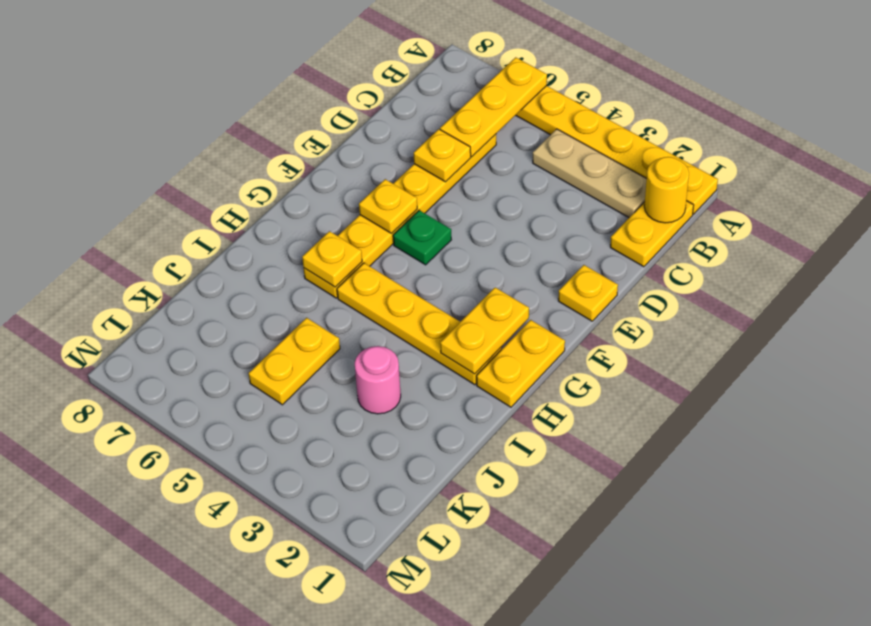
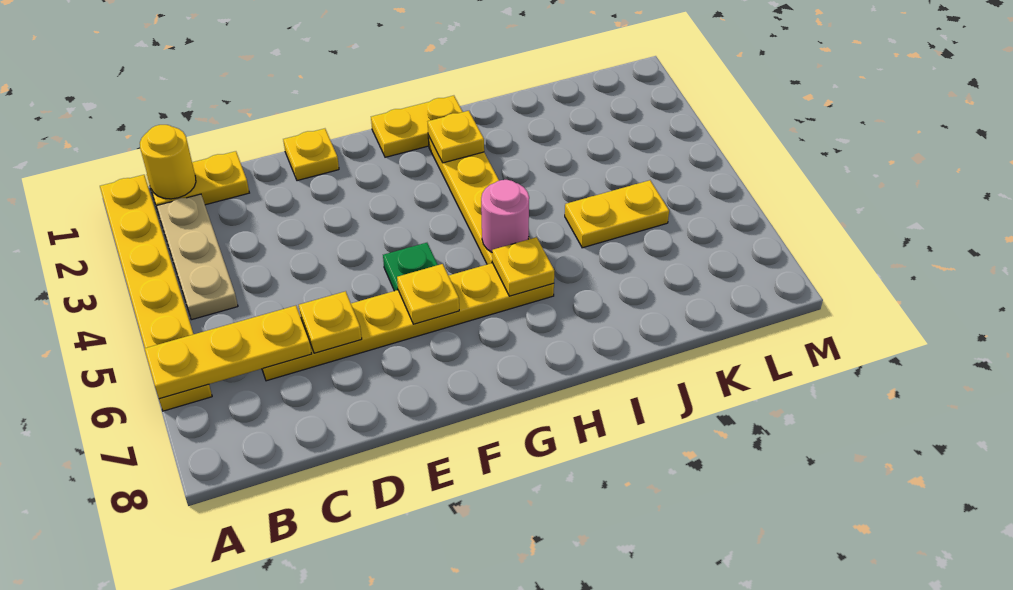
yellow plate G2:H2 level 2 -> yellow plate H2 level 2
pink round brick J3 level 1 -> pink round brick H5 level 2

